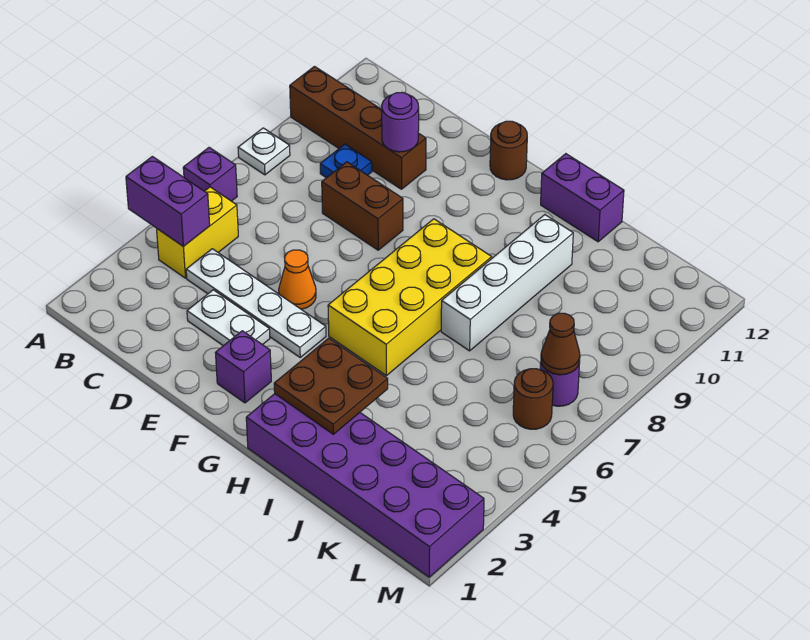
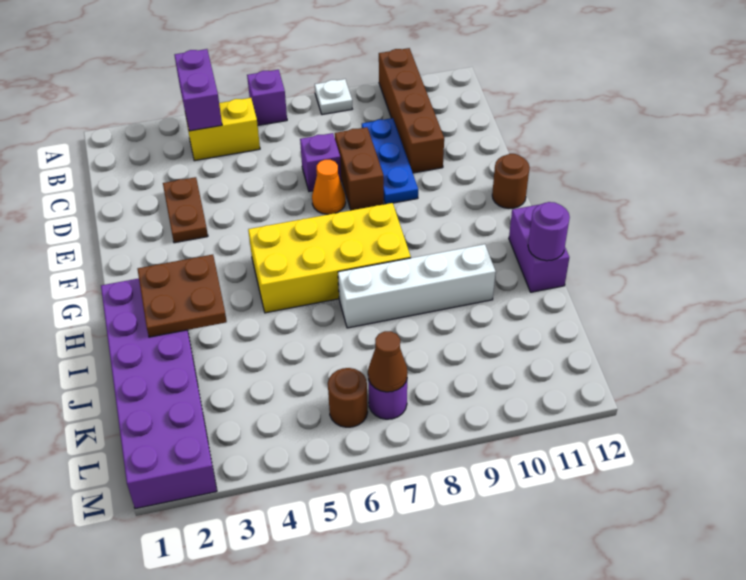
white plate C4:F4 level 1 -> none
blue plate C9 level 1 -> blue plate C9:E9 level 1
white plate D3:E3 level 1 -> brown plate D3:E3 level 1
purple round brick D10 level 2 -> purple round brick I12 level 2
orange cone E5 level 1 -> orange cone E7 level 1
purple brick F2 level 1 -> purple brick D7 level 1

